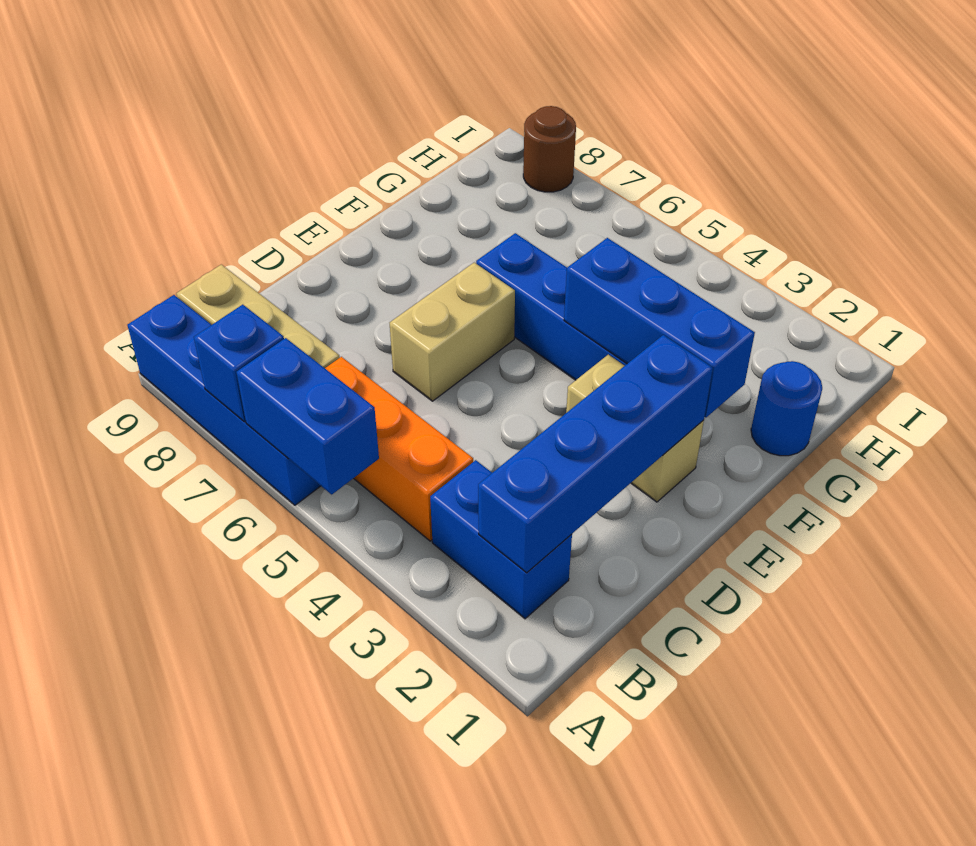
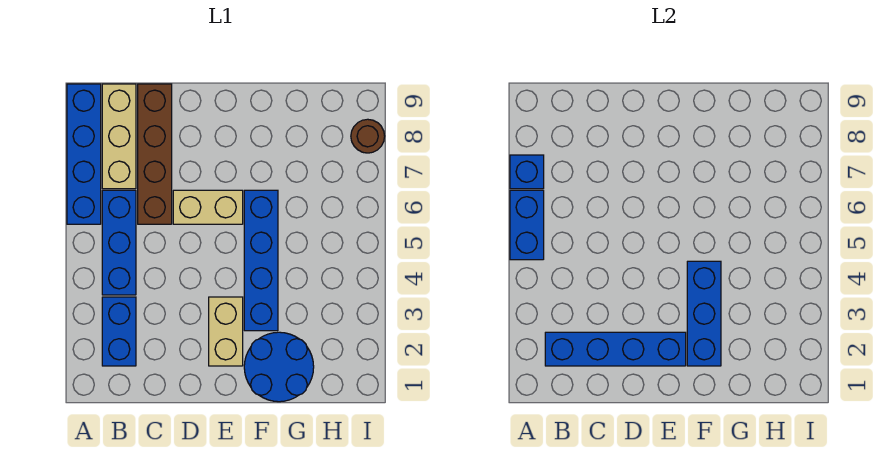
orange brick B4:B6 level 1 -> blue brick B4:B6 level 1
none -> brown brick C6:C9 level 1
blue round brick G1 level 1 -> blue round brick F1:G2 level 1

